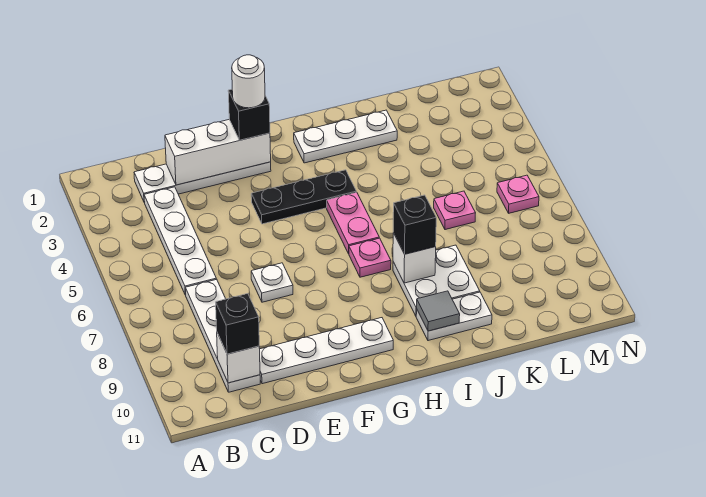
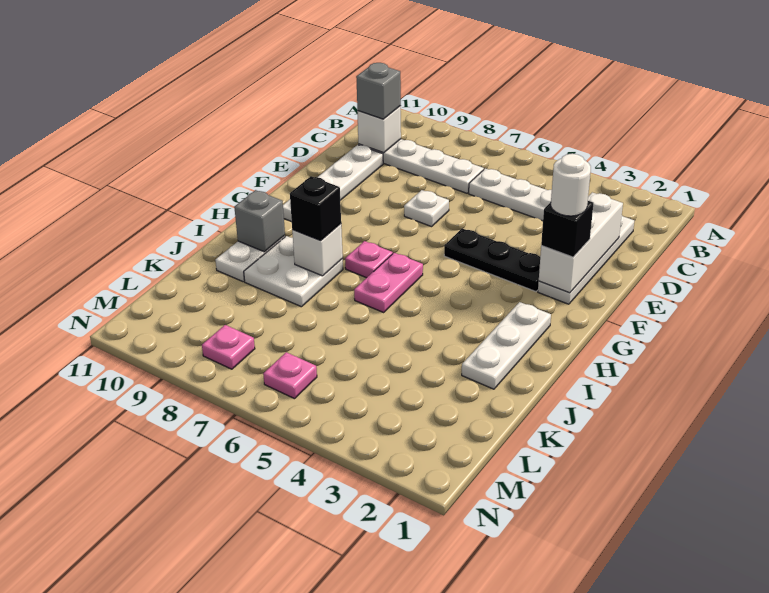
black brick C10 level 3 -> grey brick C10 level 3
black plate F4:H4 level 1 -> black plate F3:F5 level 1
pink plate H5:H6 level 1 -> pink plate H6:I6 level 1
grey tile I10 level 2 -> grey brick I10 level 2
pink plate K6 level 1 -> pink plate M8 level 1

